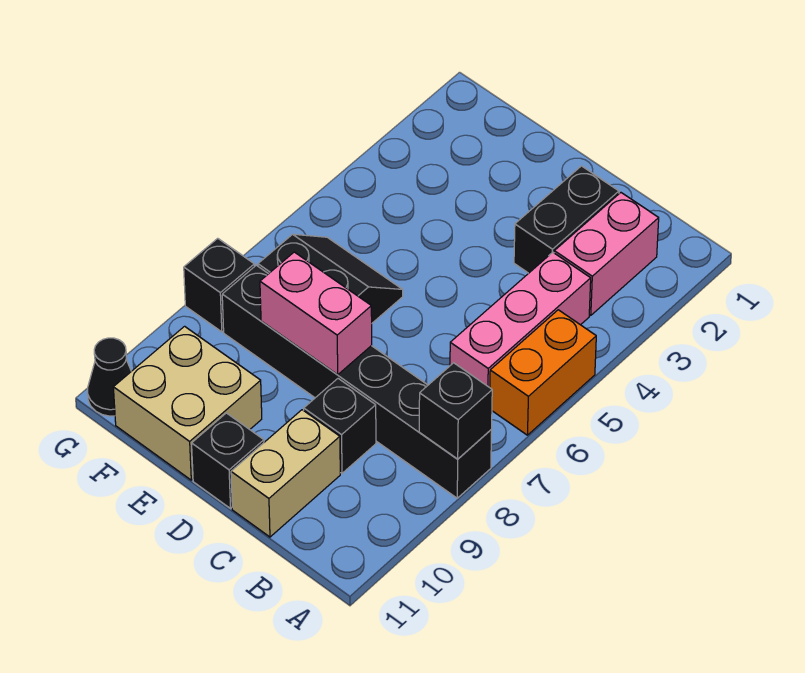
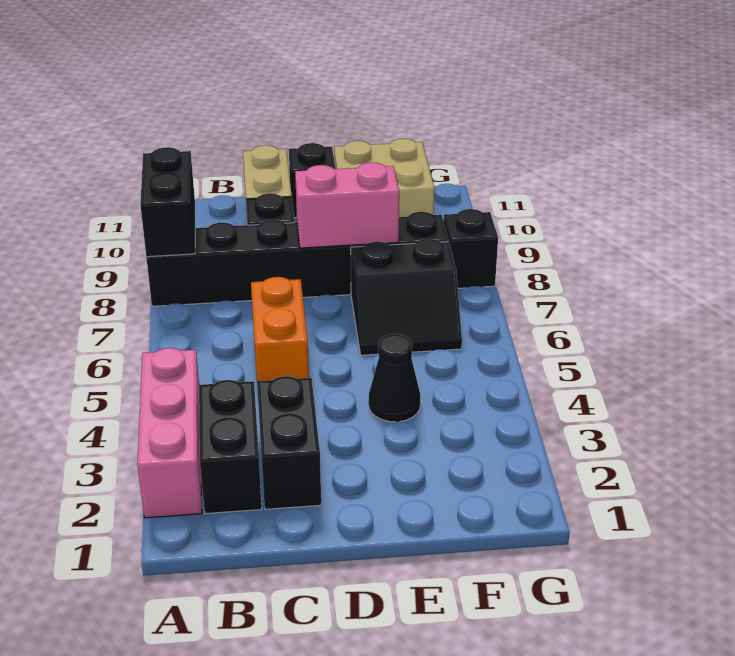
orange brick A5:A6 level 1 -> orange brick C5:C6 level 1
black brick A8 level 2 -> black brick A8:A9 level 2
pink brick B2:B3 level 1 -> black brick B2:B3 level 1
pink brick B4:B6 level 1 -> pink brick A2:A4 level 1
black cone G11 level 1 -> black cone E4 level 1

